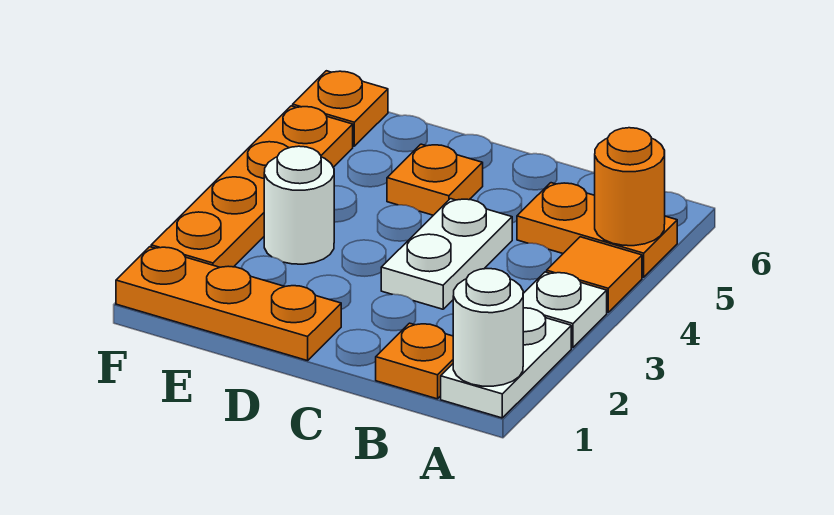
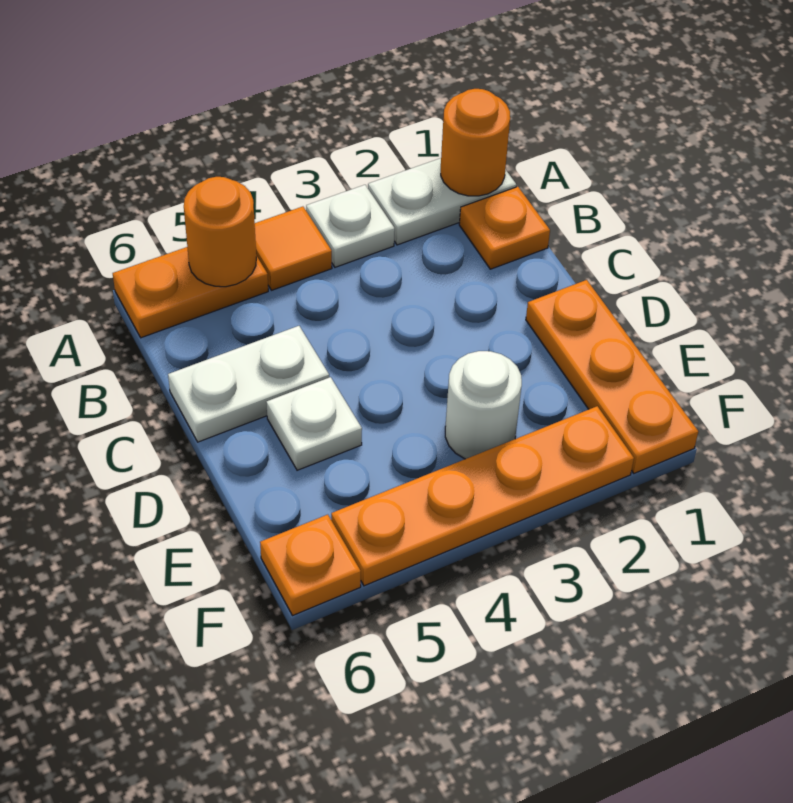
white round brick A1 level 2 -> orange round brick A1 level 2
orange plate A5:B5 level 1 -> orange plate A5:A6 level 1
white plate C3:C4 level 1 -> white plate C5:C6 level 1
orange plate D5 level 1 -> white plate D5 level 1

